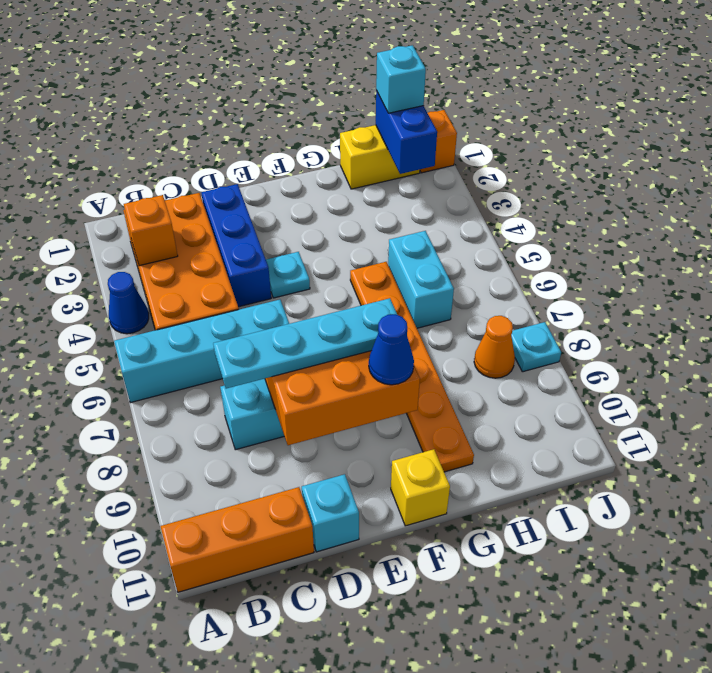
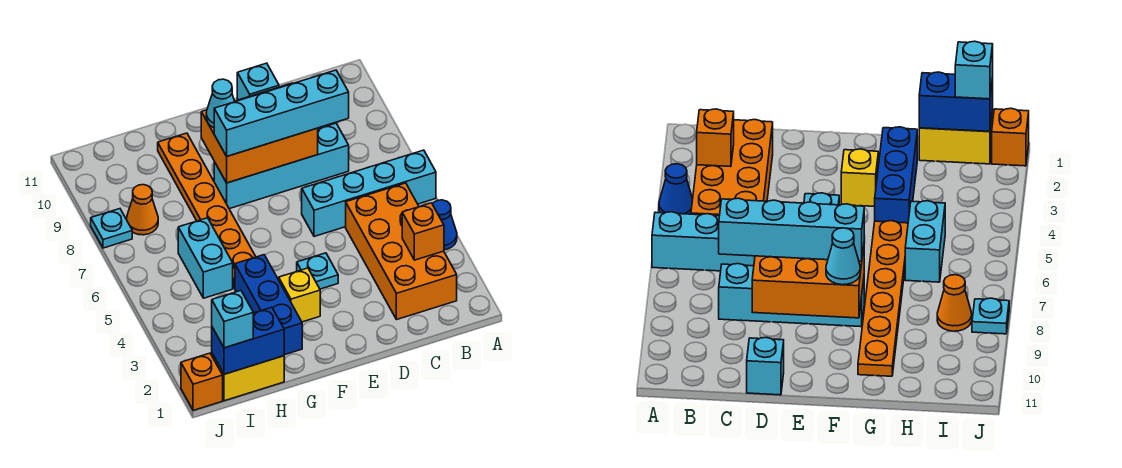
orange brick A11:C11 level 1 -> none
cyan plate C8:F8 level 3 -> cyan brick C8:F8 level 3
blue brick D2:D4 level 1 -> blue brick G2:G4 level 1
blue cone F9 level 3 -> cyan cone F9 level 3
yellow brick F11 level 1 -> yellow brick F3 level 1
blue brick I1:I2 level 2 -> blue brick H1:I1 level 2

